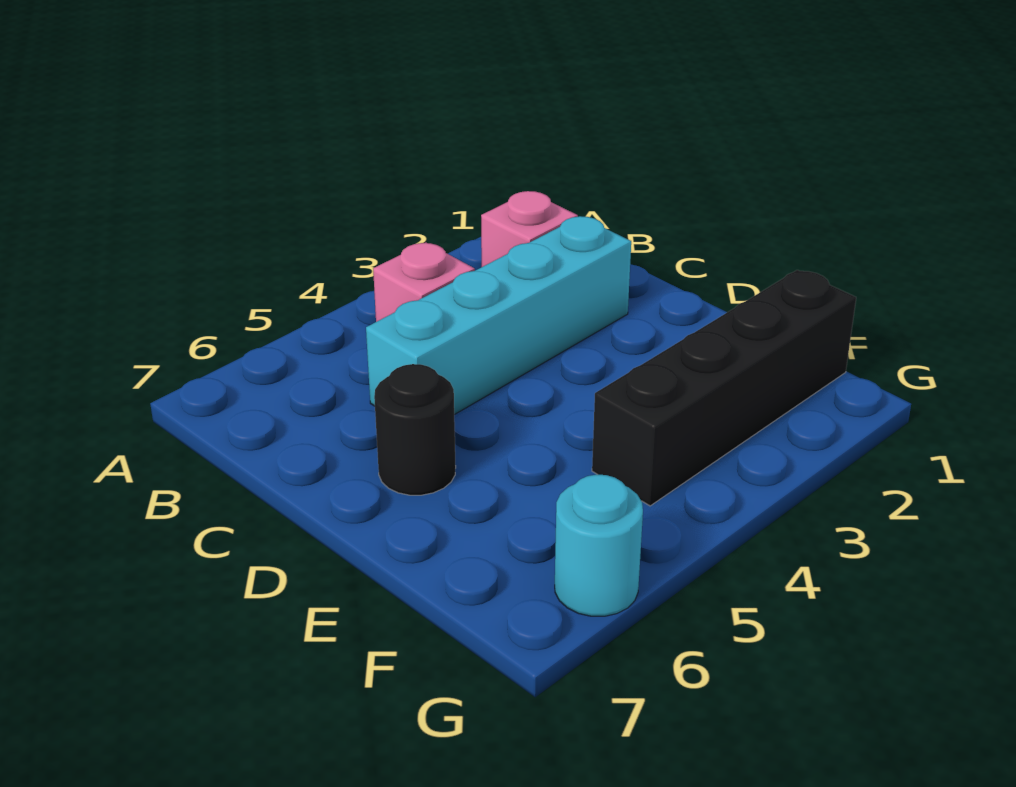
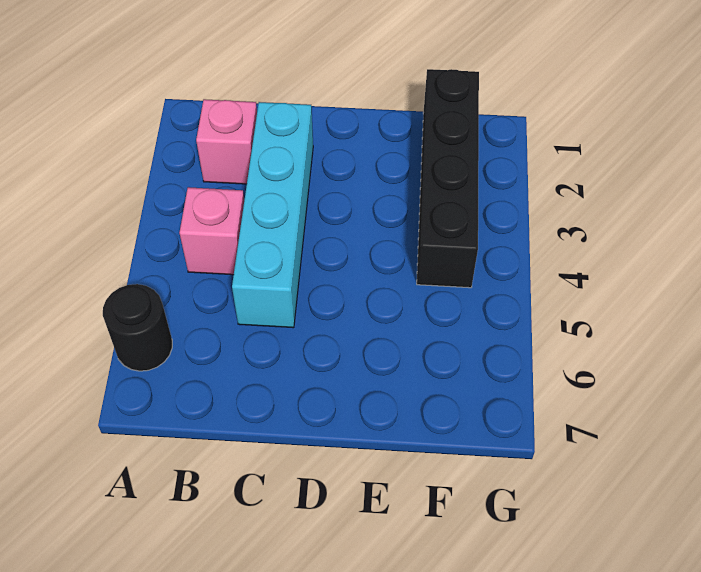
black round brick D6 level 1 -> black round brick A6 level 1
cyan round brick G6 level 1 -> none

